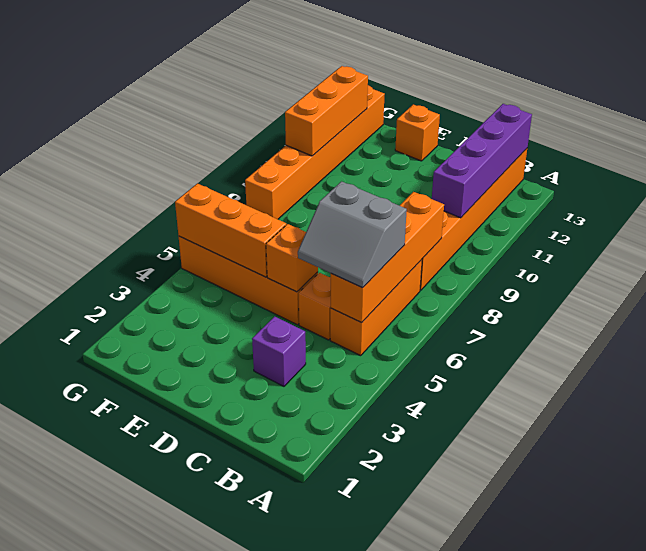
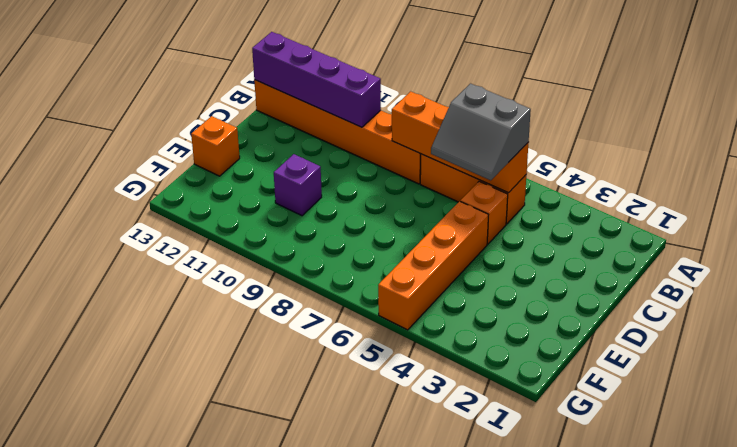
grey slope B5:C6 level 3 top 6 -> grey slope B5:C6 level 3 top B
purple brick C3 level 1 -> purple brick E10 level 1
orange brick D5 level 2 -> none
orange brick E5:G5 level 2 -> none
orange brick G8:G13 level 1 -> none
orange brick G10:G12 level 2 -> none

